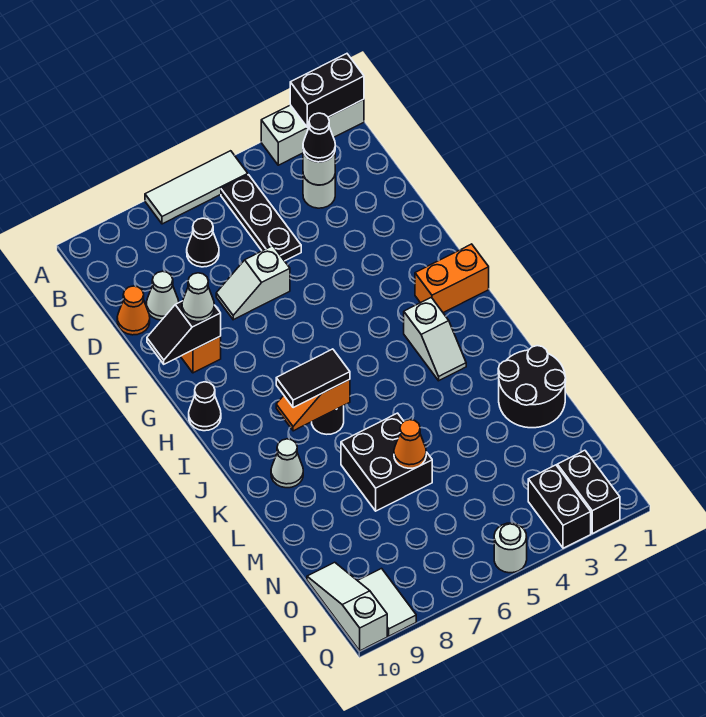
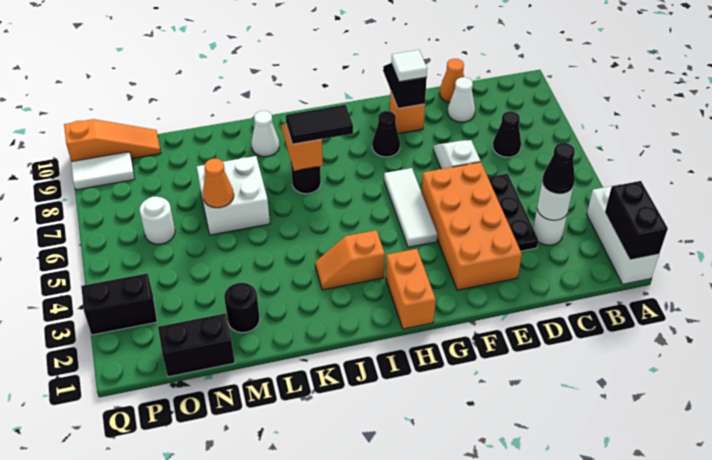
white tile A5:A7 level 1 -> white tile G4:G6 level 1
black plate B5:D5 level 1 -> black plate D3:D5 level 1
none -> orange brick E2:F5 level 1
white cone F9 level 3 -> white tile F9 level 3
black cone H10 level 1 -> black cone G8 level 1
white slope I3:J3 level 1 top I -> orange slope I3:J3 level 1 top I
black tile J7:J8 level 3 -> black tile I7:J7 level 3
black round brick L1:M2 level 1 -> black round brick M2 level 1
black brick L6:M7 level 1 -> white brick L6:M7 level 1
white slope O10:Q10 level 1 top Q -> orange slope O10:Q10 level 1 top Q
black brick P2:Q2 level 1 -> black brick N1:O1 level 1
white round brick Q5 level 1 -> white round brick O6 level 1

